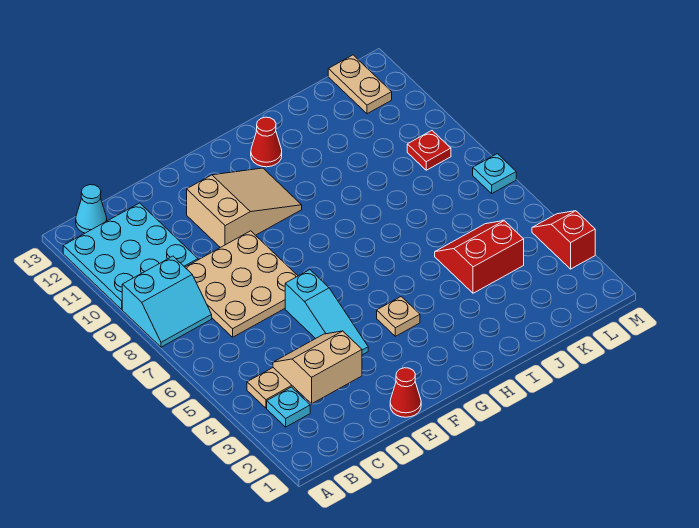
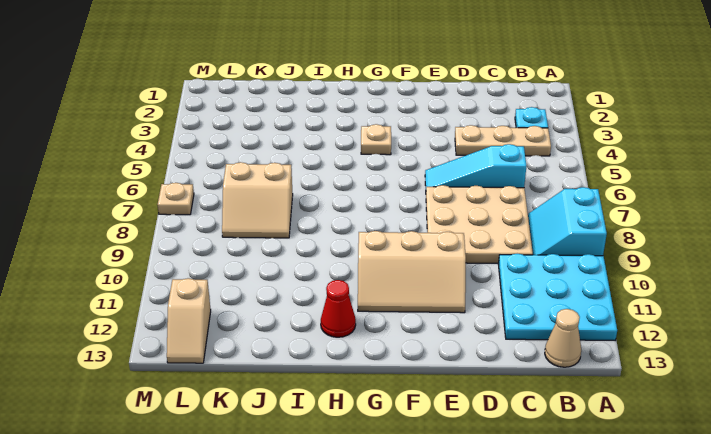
cyan slope A8:B9 level 1 top 9 -> cyan slope A8:B9 level 1 top A
cyan cone B13 level 1 -> tan cone B13 level 1
tan slope C3:D4 level 2 top 3 -> tan slope J7:K8 level 1 top 7
red cone E1 level 1 -> none
cyan slope E4:E6 level 1 top 6 -> cyan slope C6:E6 level 1 top C
tan slope E10:G11 level 1 top E -> tan slope E10:G11 level 1 top 10
red slope J4:K5 level 1 top 4 -> none
red plate L9 level 1 -> none
tan plate L12:L13 level 1 -> tan slope L12:L13 level 1 top 12
red slope M3:M4 level 1 top 3 -> none
cyan plate M7 level 1 -> tan plate M7 level 1

